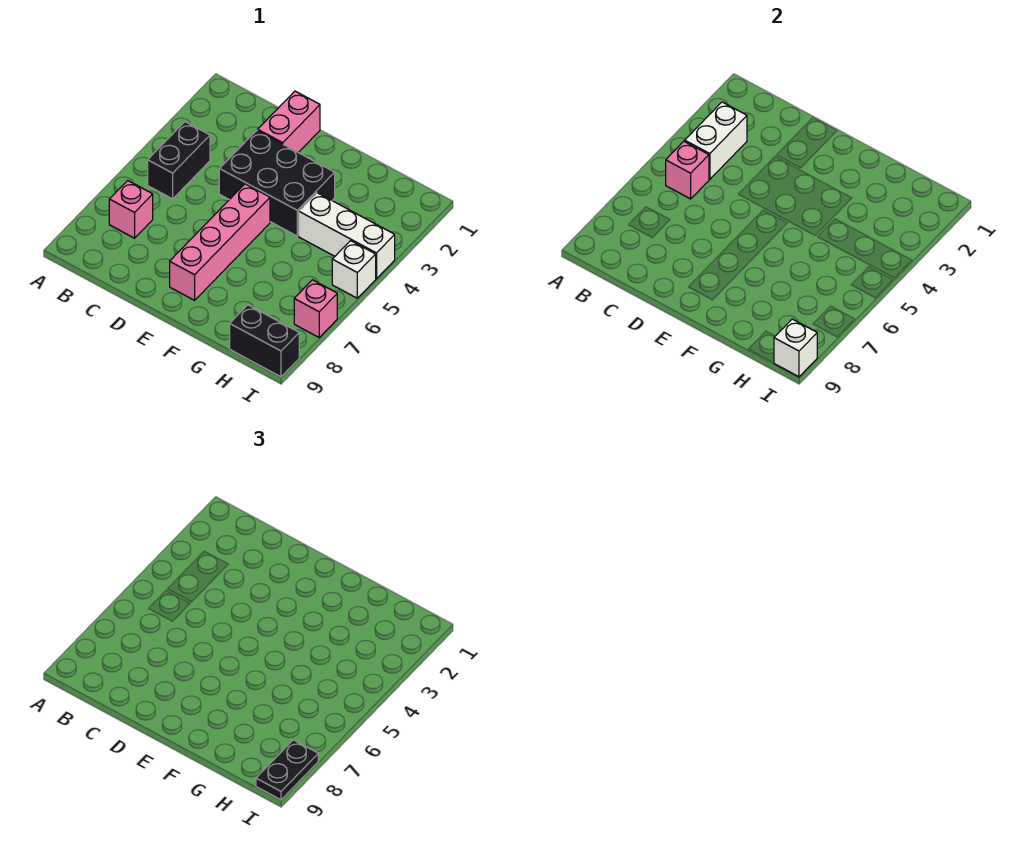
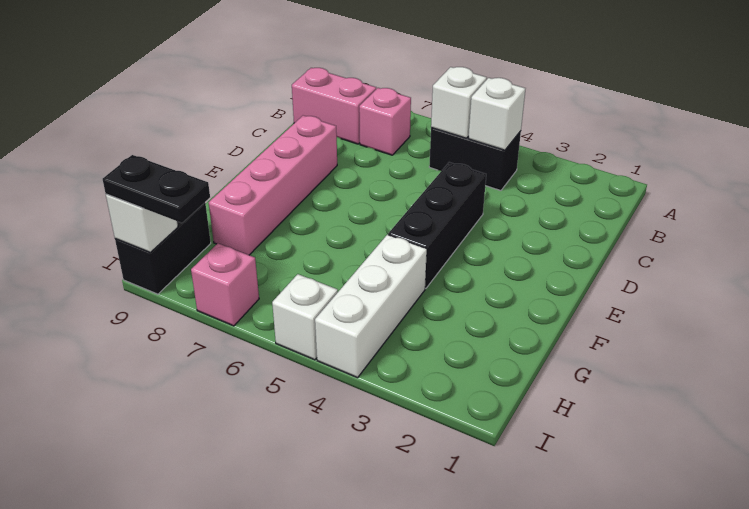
white brick B3:B4 level 2 -> white brick B4 level 2
pink brick B5 level 2 -> white brick B5 level 2
pink brick D1:D2 level 1 -> pink brick B8:B9 level 1
black brick D3:F4 level 1 -> black brick D4:F4 level 1
pink brick E5:E8 level 1 -> pink brick D8:G8 level 1

